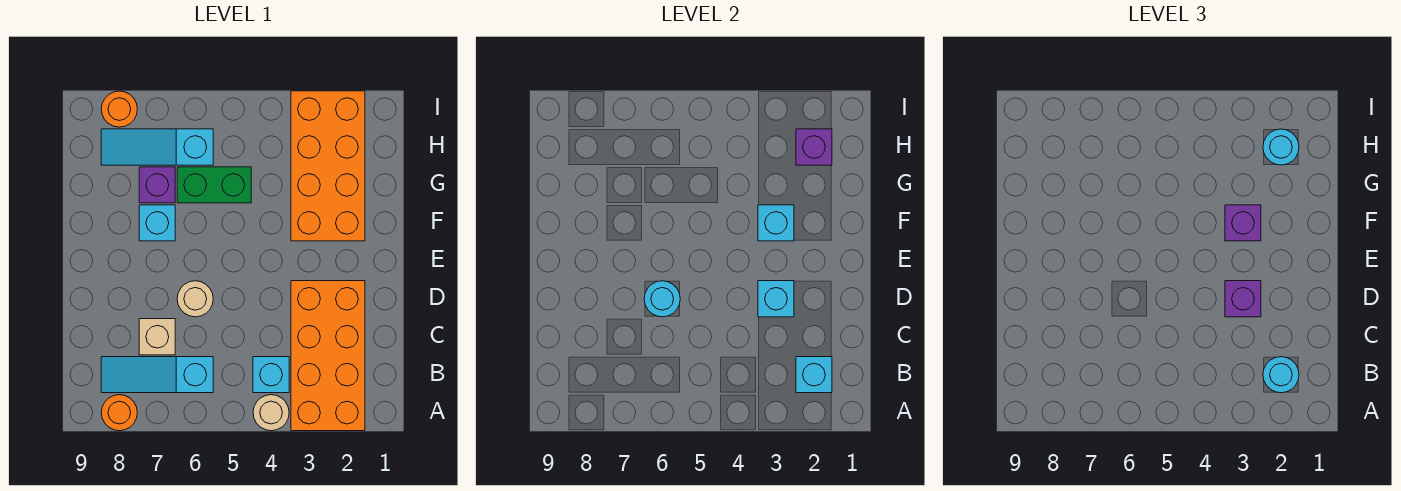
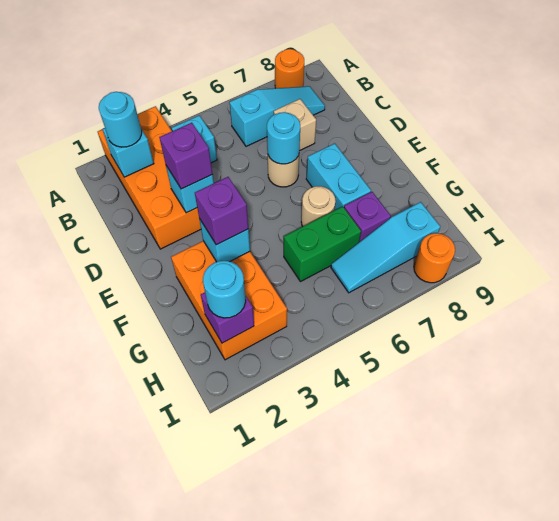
tan round brick A4 level 1 -> tan round brick F6 level 1
orange brick F2:I3 level 1 -> orange brick F2:H3 level 1
cyan brick F7 level 1 -> cyan brick E7:F7 level 1
cyan slope H6:H8 level 1 top 6 -> cyan slope H6:H8 level 1 top 8

